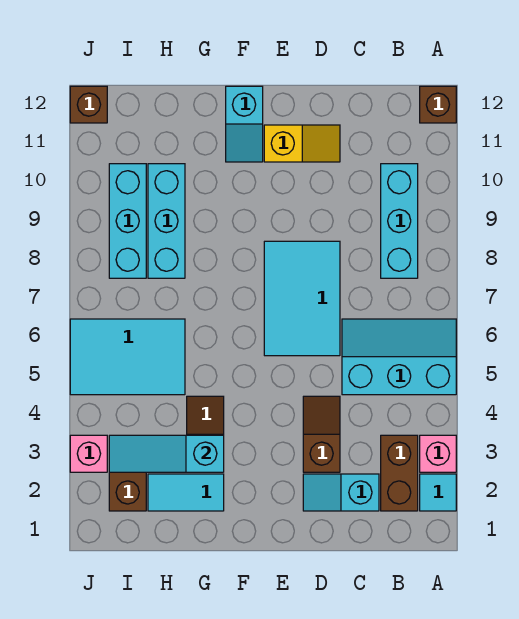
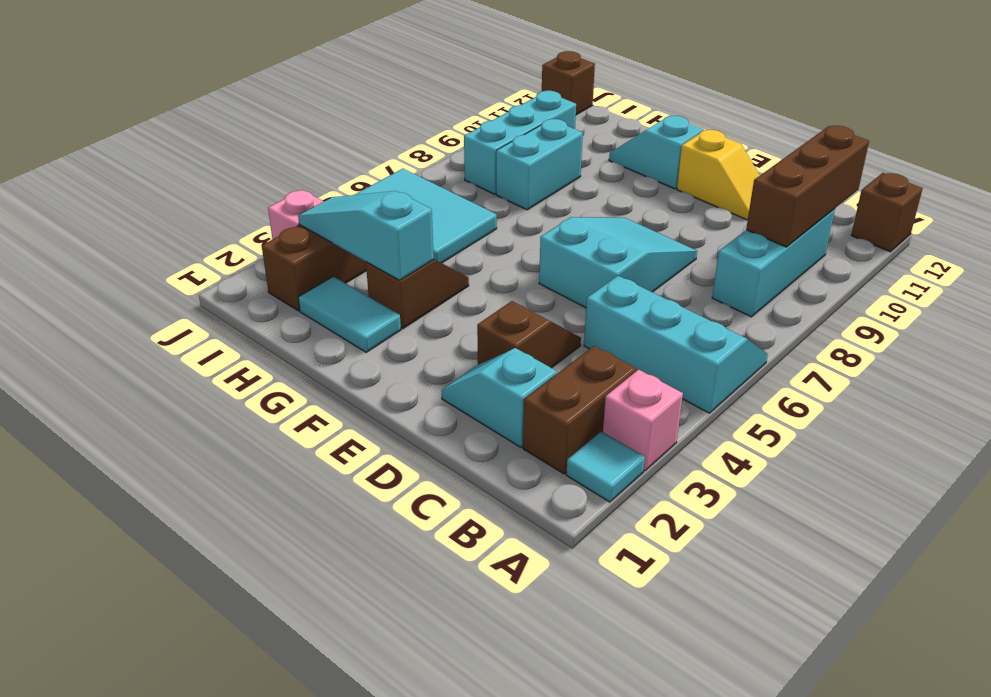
none -> brown brick B9:B11 level 2
cyan tile D6:E8 level 1 -> cyan slope D6:E8 level 1 top 6
cyan slope F11:F12 level 1 top 12 -> cyan slope F11:G11 level 1 top F
cyan brick H8:H10 level 1 -> cyan brick H8:H9 level 1

